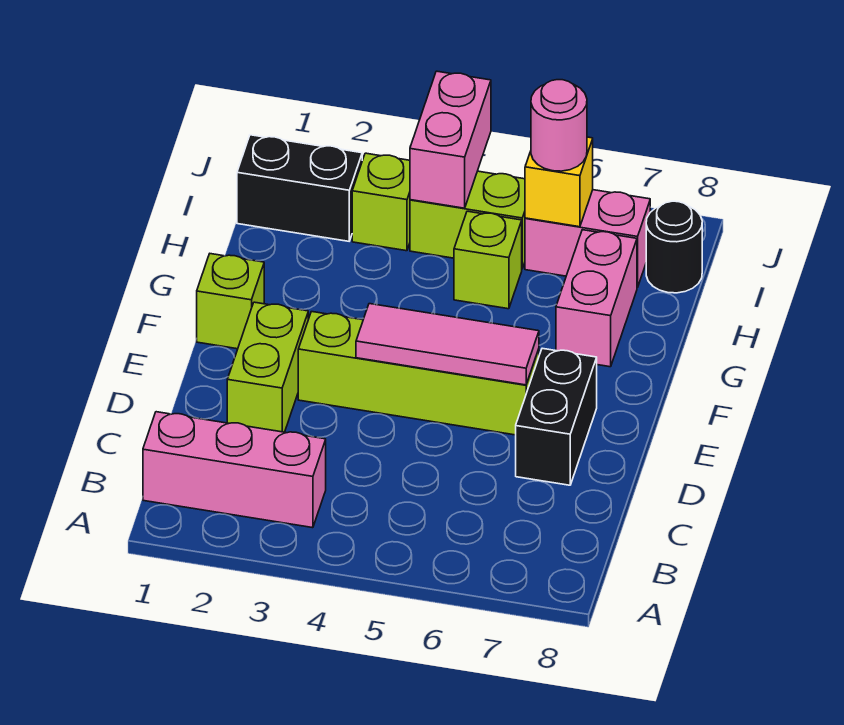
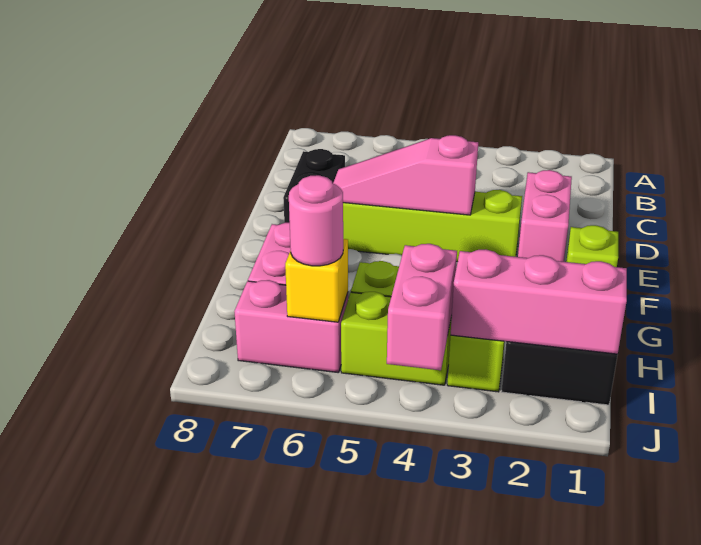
pink brick B1:B3 level 1 -> pink brick I1:I3 level 2
lime brick D2:E2 level 1 -> pink brick D2:E2 level 1
pink tile E4:E6 level 2 -> pink slope E4:E6 level 2 top 4
black round brick I8 level 1 -> none

